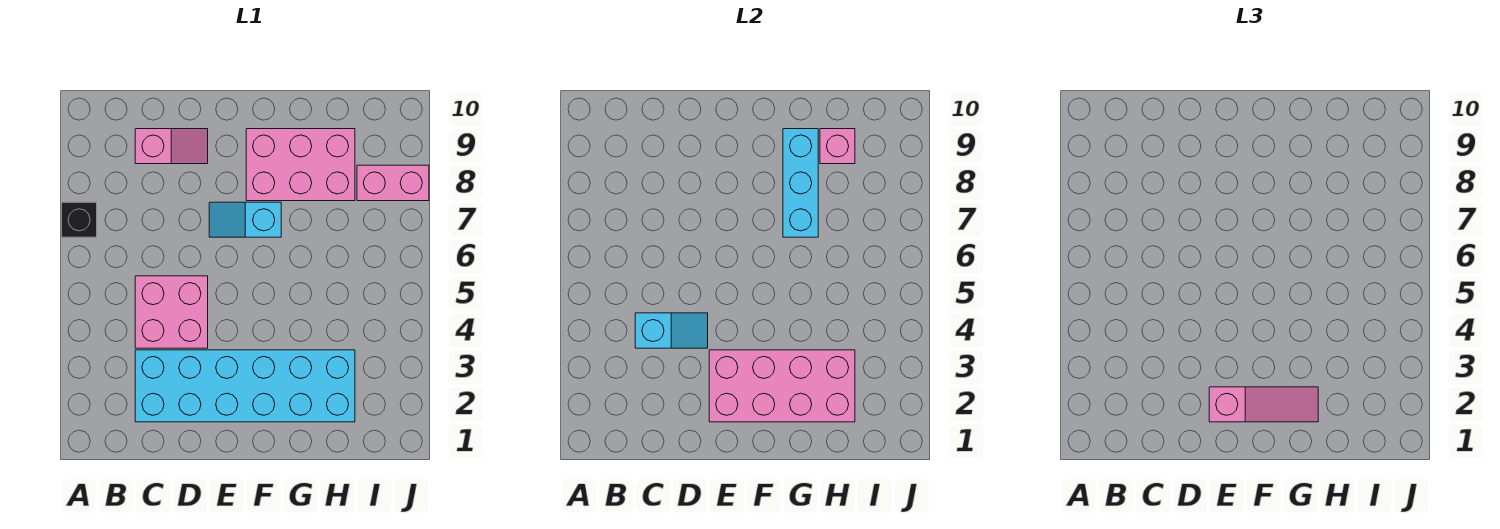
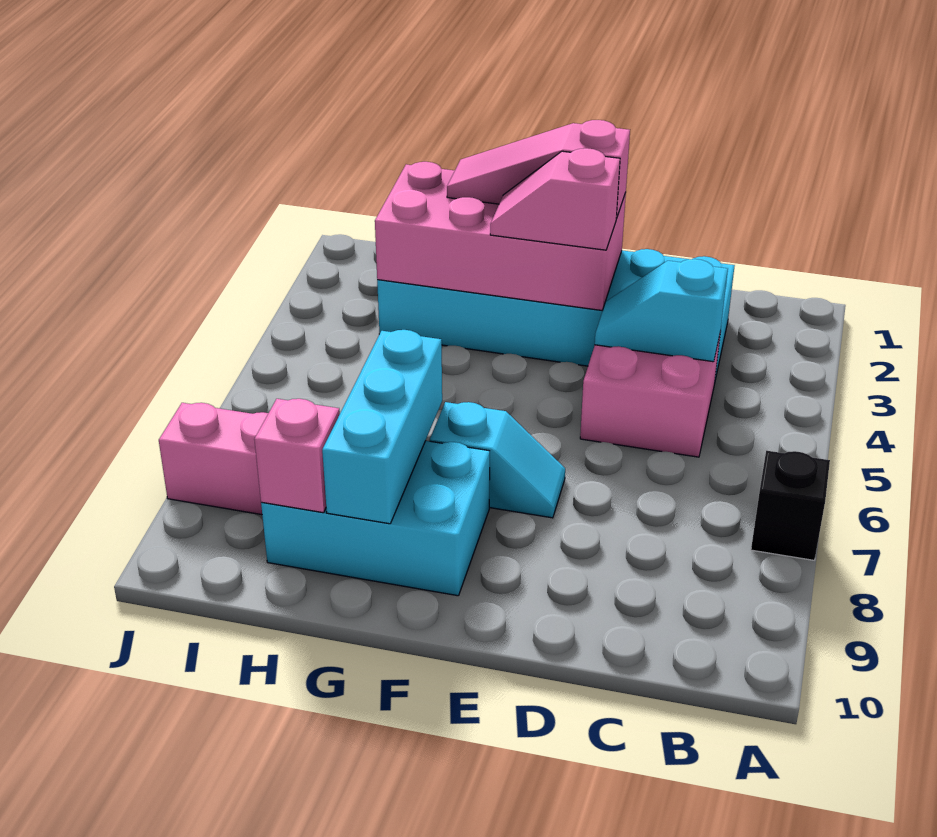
pink slope C9:D9 level 1 top C -> pink slope E3:F3 level 3 top E
pink brick F8:H9 level 1 -> cyan brick F8:H9 level 1

